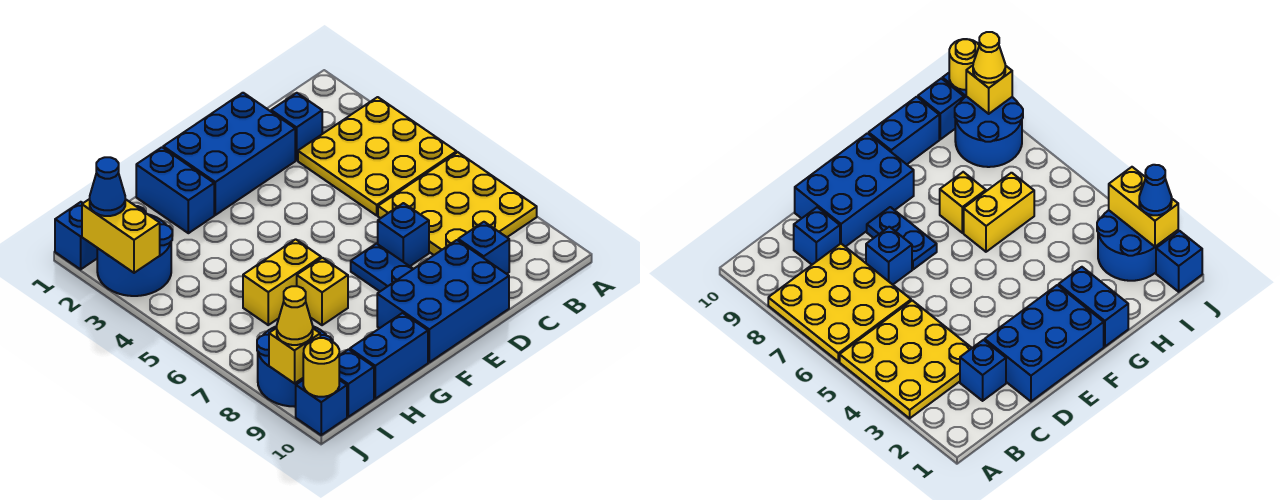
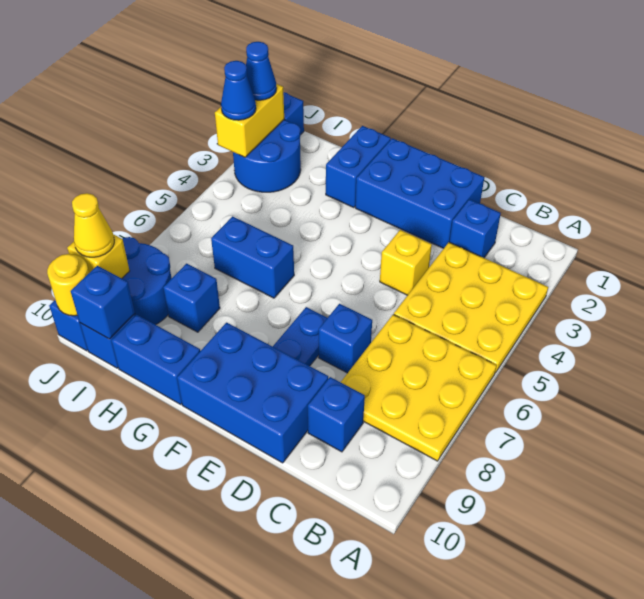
yellow brick G6:H6 level 1 -> blue brick G6:H6 level 1
yellow brick G7 level 1 -> yellow brick D4 level 1
none -> blue brick H8 level 1
none -> blue brick I10 level 2
none -> blue cone J3 level 3

